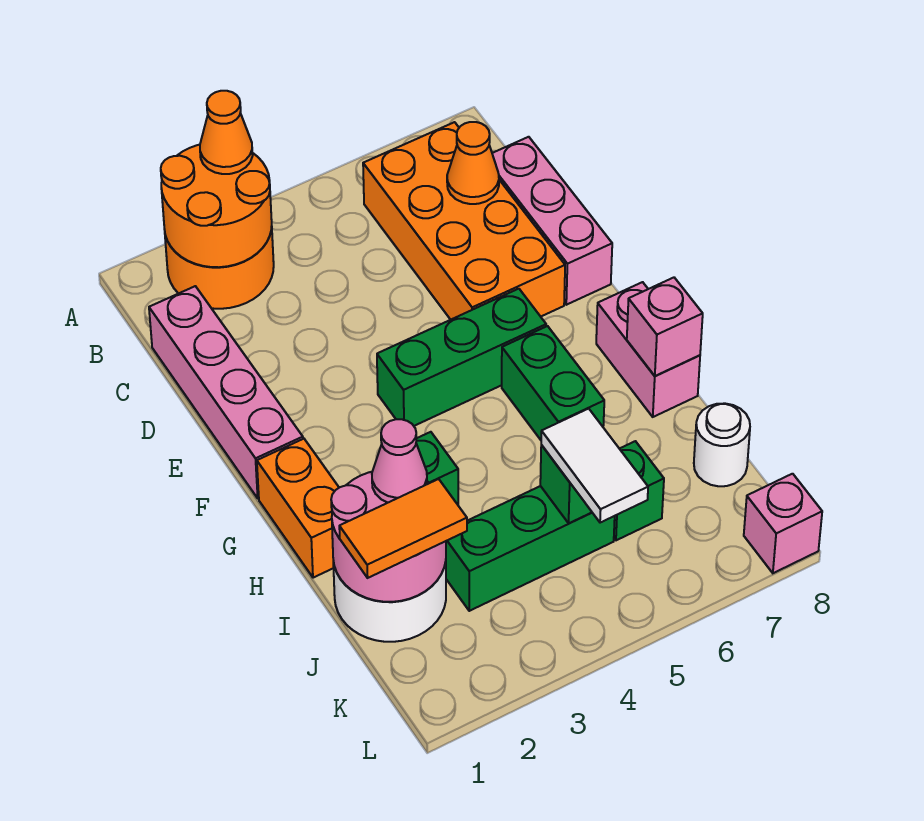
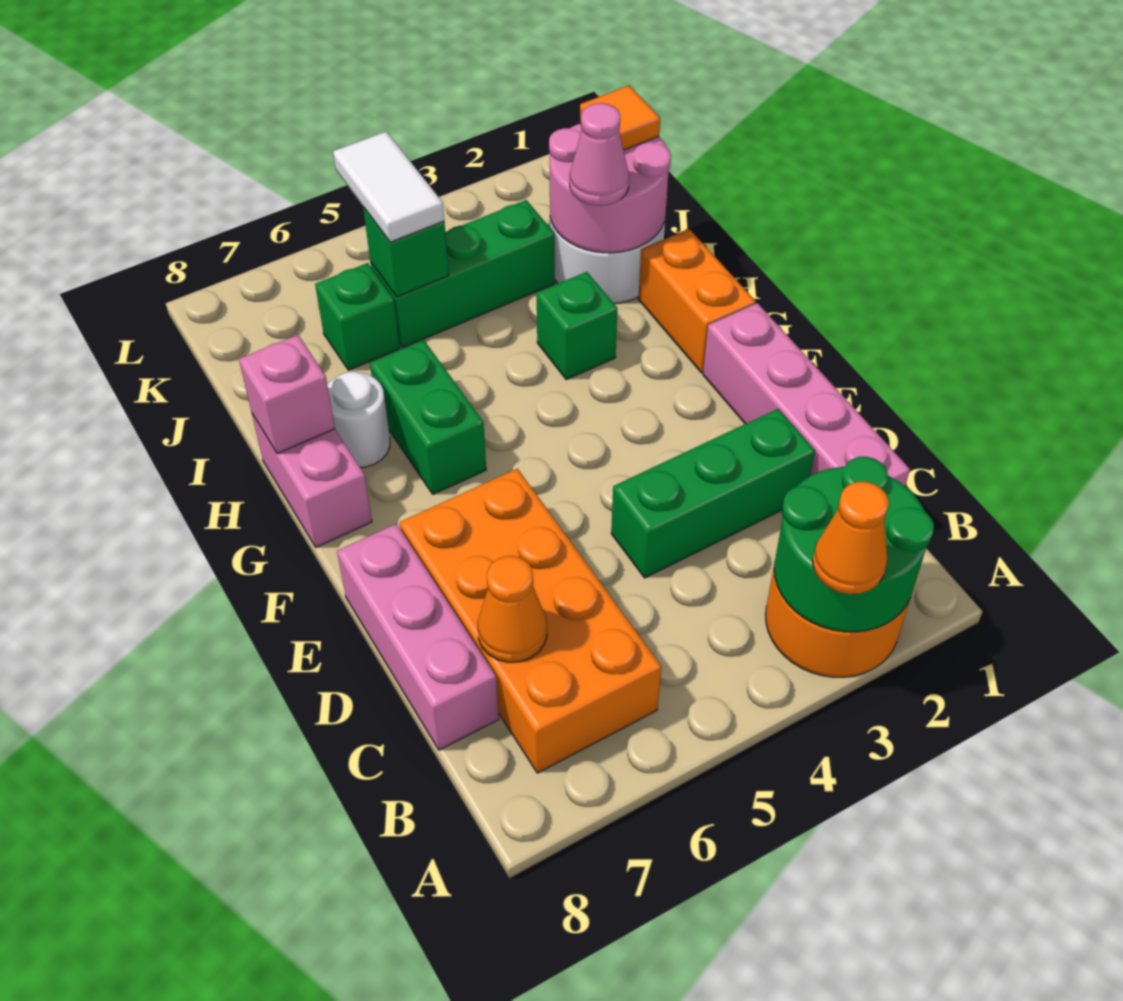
orange round brick A2:B3 level 2 -> green round brick A2:B3 level 2
green brick F4:F6 level 1 -> green brick D2:D4 level 1
orange tile J1:J2 level 3 -> orange tile J1 level 3
white round brick J8 level 1 -> white round brick H7 level 1
pink brick L8 level 1 -> none

